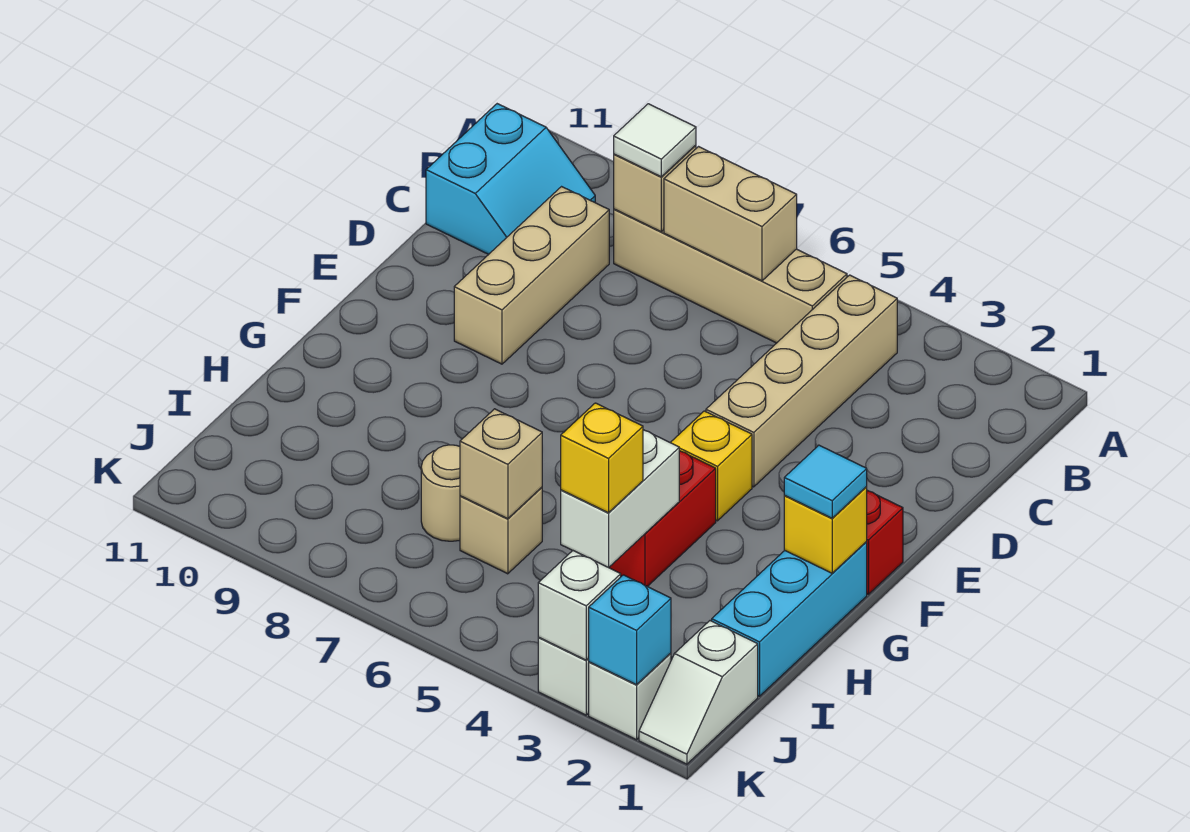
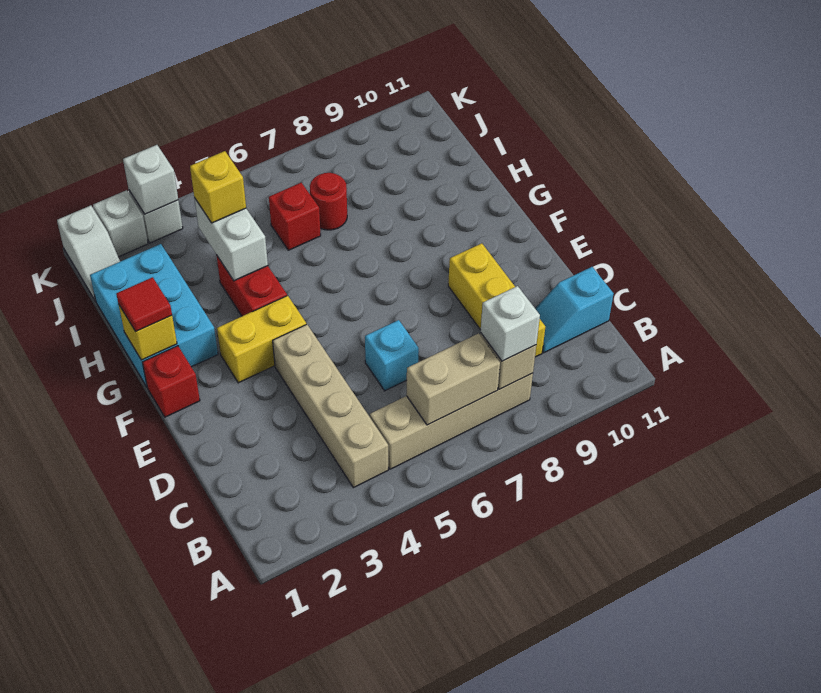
white tile B8 level 3 -> white brick B8 level 3
cyan slope B10:C11 level 1 top 11 -> cyan slope C10:C11 level 1 top 11
tan brick C9:E9 level 1 -> yellow brick C9:E9 level 1
yellow brick F4 level 1 -> yellow brick F3:F4 level 1
cyan brick G1:I1 level 1 -> cyan brick G1:I2 level 1
cyan tile G1 level 3 -> red tile G1 level 3
tan brick I6 level 1 -> red brick I6 level 1
tan brick I6 level 2 -> none
tan round brick I7 level 1 -> red round brick I7 level 1
white slope J1:K1 level 1 top J -> white slope J1:K1 level 1 top K
cyan brick K2 level 2 -> cyan brick D6 level 1

